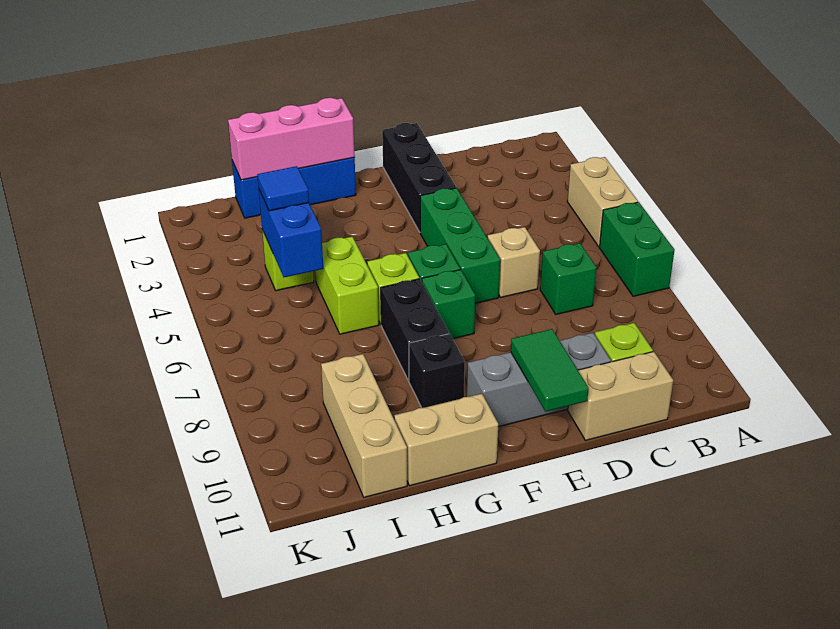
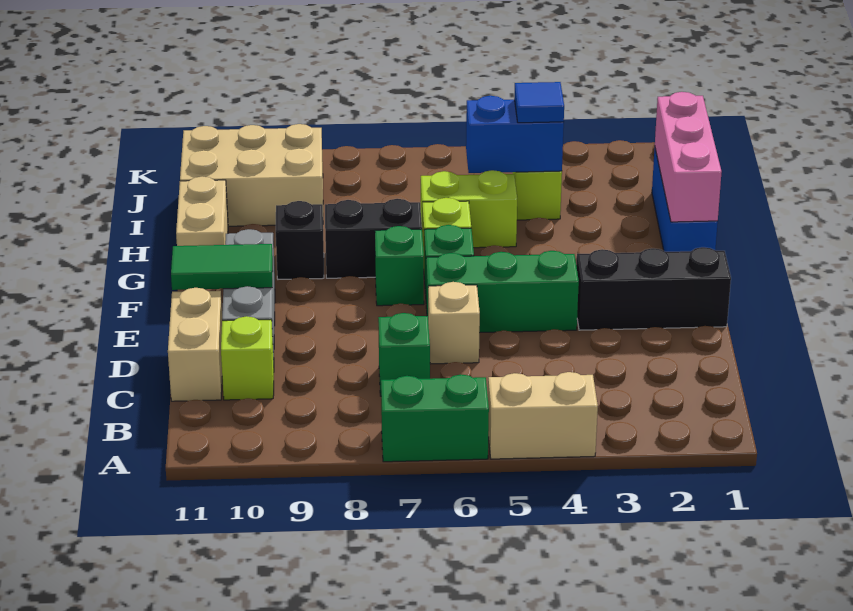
tan brick I9:I11 level 1 -> tan brick I9:J11 level 1

